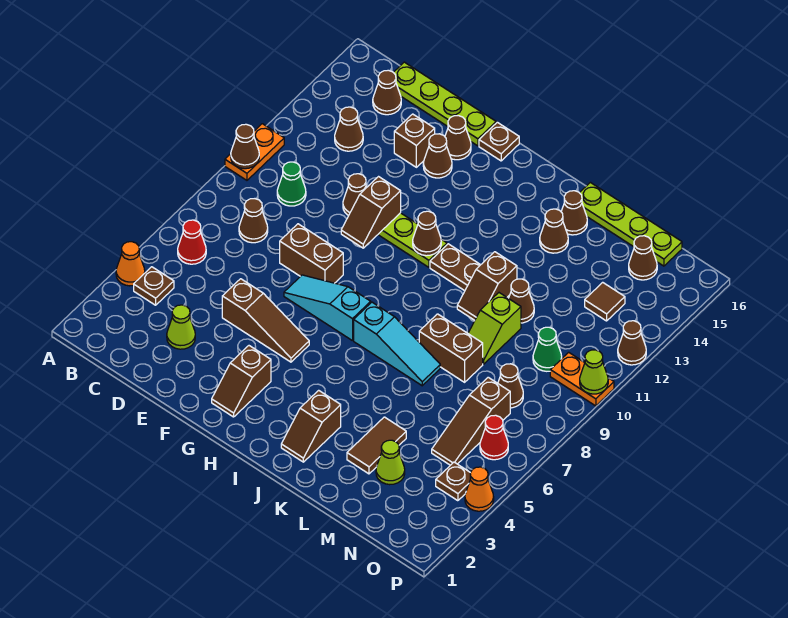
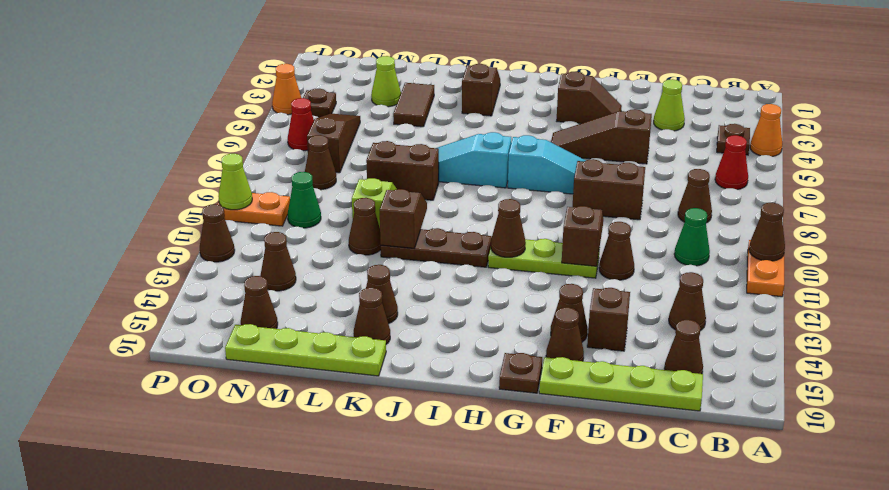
brown slope G2:G3 level 1 top 3 -> brown slope F3:G3 level 1 top G
brown tile N13 level 1 -> brown cone N13 level 1

